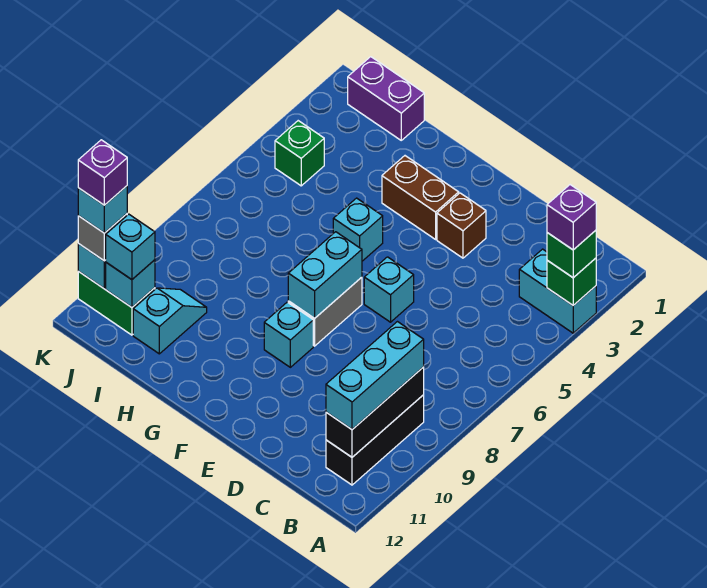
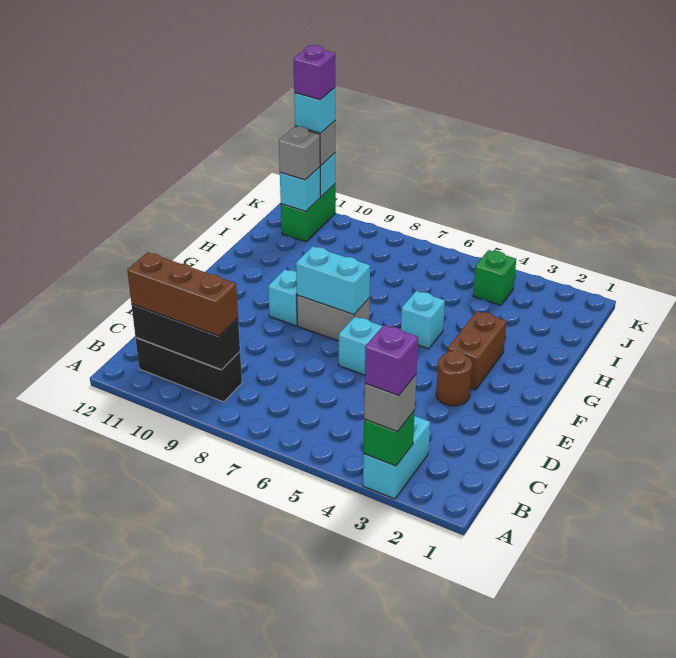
green brick A3 level 3 -> grey brick A3 level 3
cyan brick B9:B11 level 3 -> brown brick B9:B11 level 3
brown brick E3 level 1 -> brown round brick E3 level 1
purple brick I1:J1 level 1 -> none
cyan slope I10:I11 level 1 top 11 -> none
cyan brick J11 level 3 -> grey brick J11 level 3

